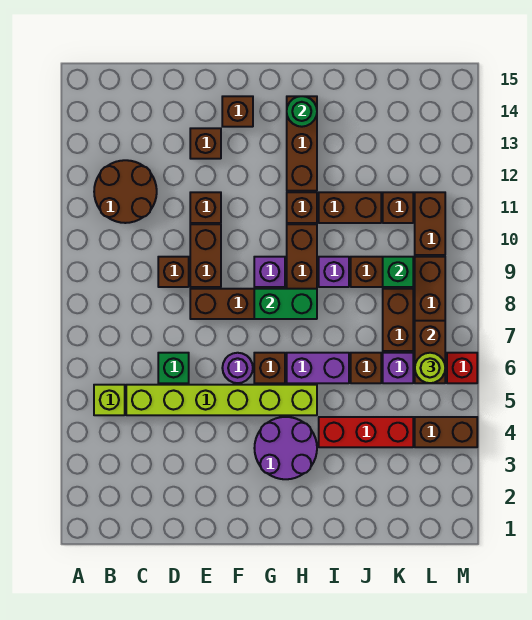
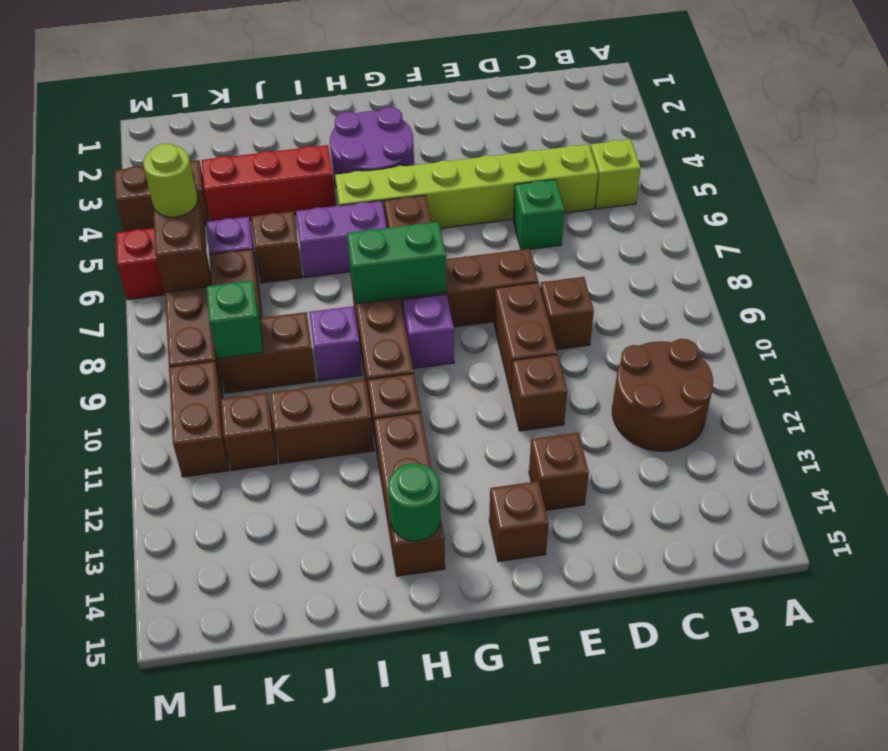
purple round brick F6 level 1 -> none

